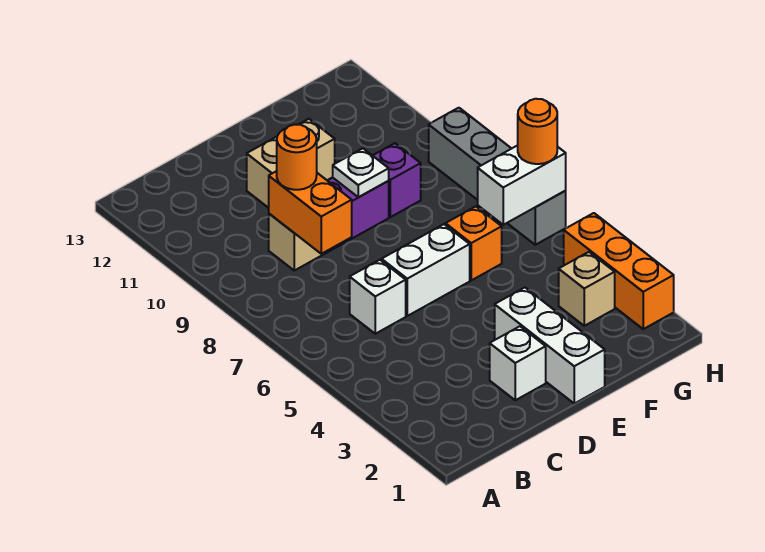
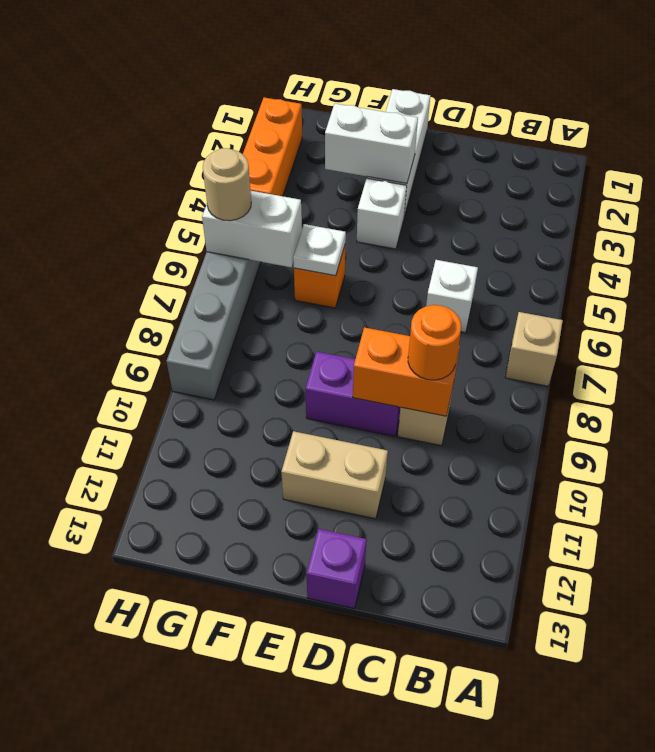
orange brick C8:C9 level 2 -> orange brick C9:D9 level 2
white brick D2 level 1 -> white brick E4 level 1
white brick D6:E6 level 1 -> white brick E3:F3 level 2
white plate E9 level 2 -> white plate F6 level 2
purple brick F9 level 1 -> purple brick D13 level 1
tan brick G3 level 1 -> tan brick A7 level 1
orange round brick H6 level 3 -> tan round brick H6 level 3

